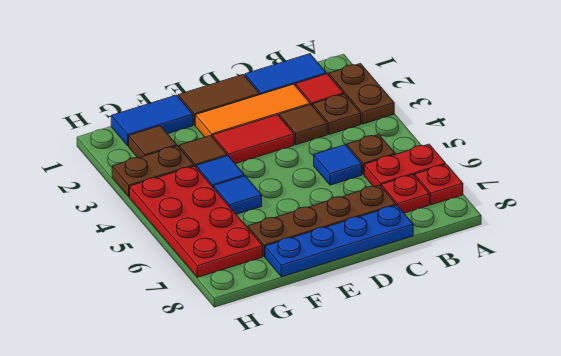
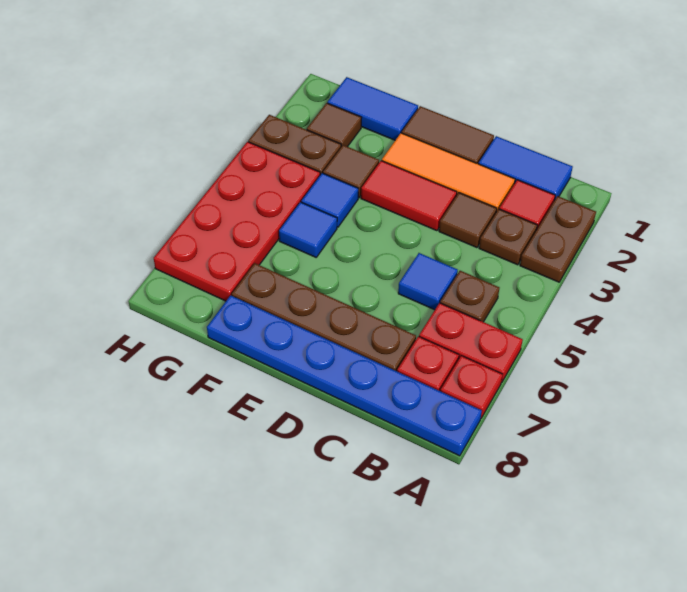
blue plate C8:F8 level 1 -> blue plate A8:F8 level 1

